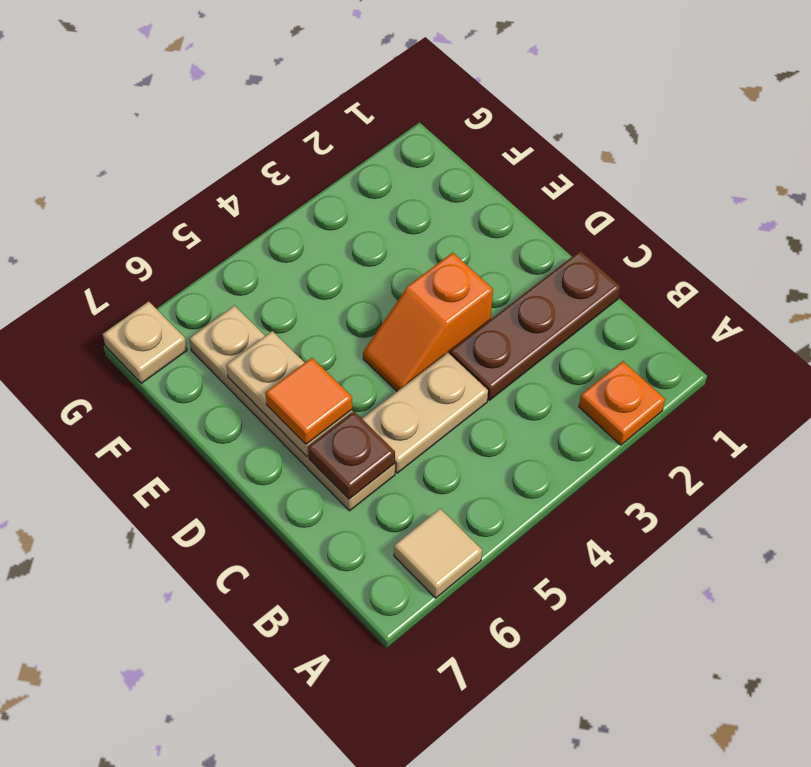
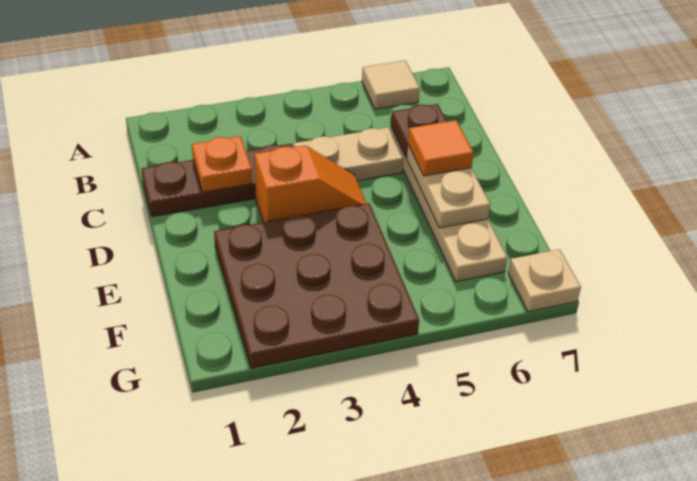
orange plate A2 level 1 -> orange plate C2 level 2
none -> brown plate E2:G4 level 1

